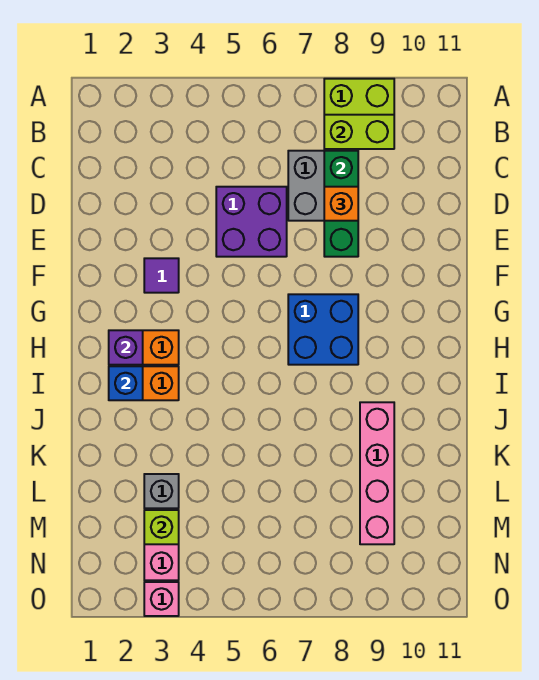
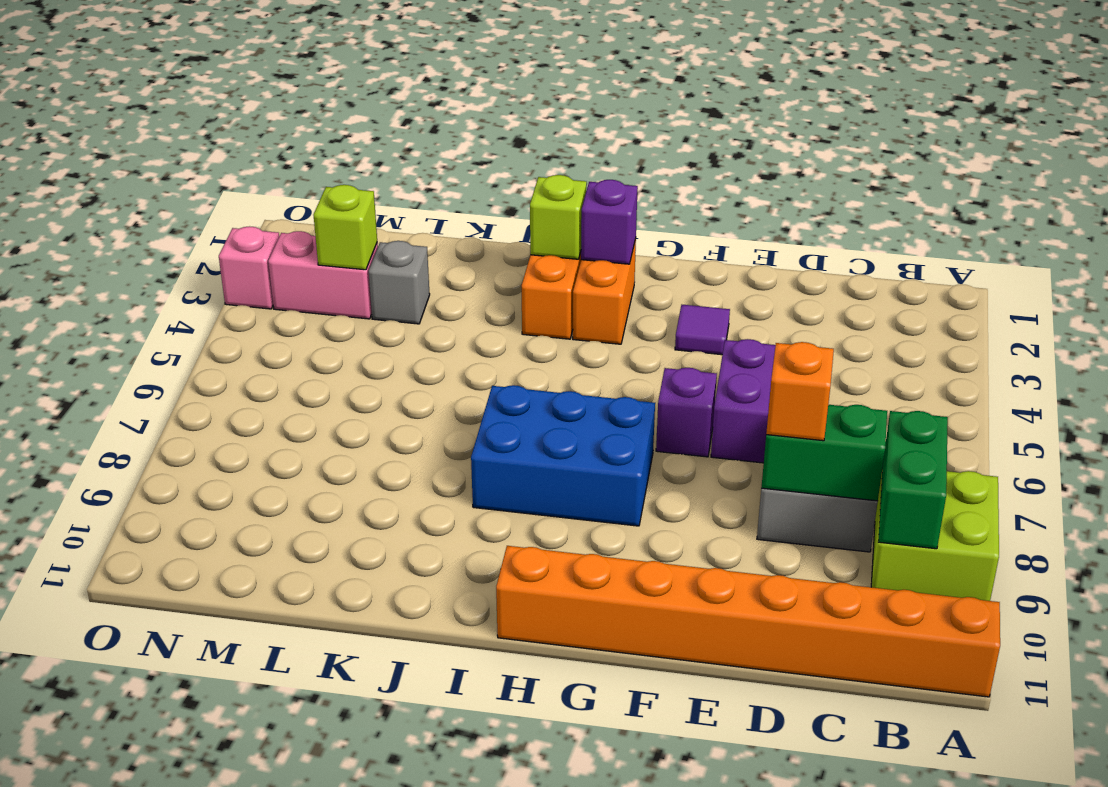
none -> orange brick A11:H11 level 1
lime brick B8:B9 level 2 -> green brick B8:B9 level 2
green brick C8:E8 level 2 -> green brick C8:D8 level 2
none -> purple brick F6 level 1
blue brick G7:H8 level 1 -> blue brick G7:I8 level 1
blue brick I2 level 2 -> lime brick I2 level 2
pink brick J9:M9 level 1 -> none

